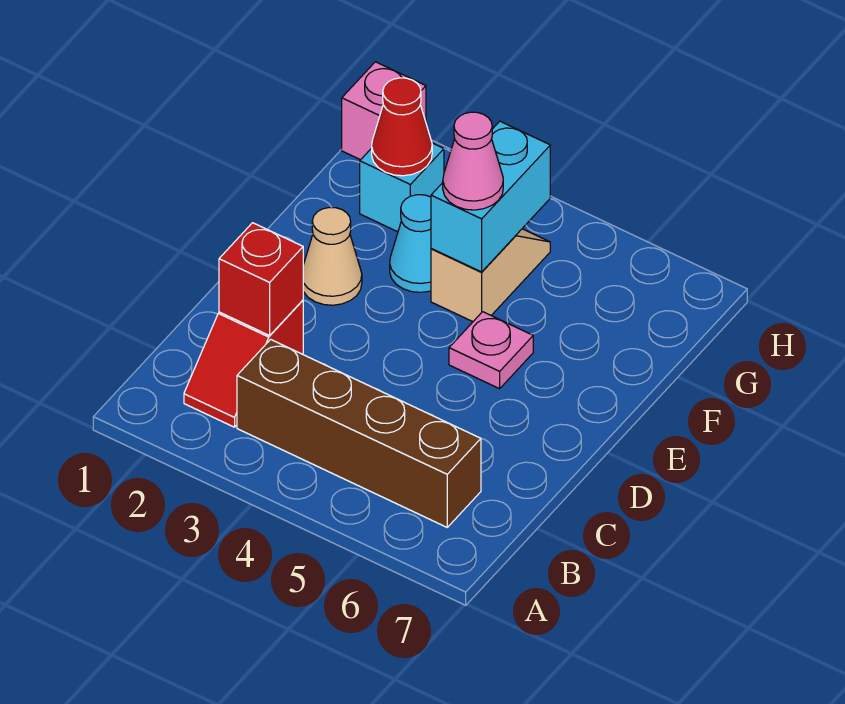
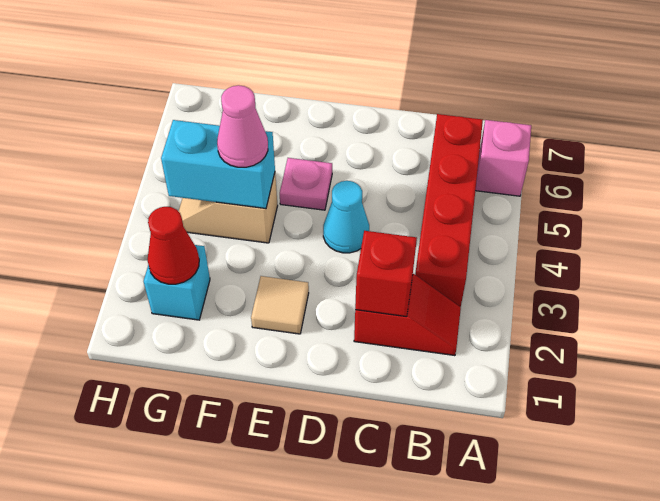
brown brick B3:B6 level 1 -> red brick B3:B6 level 1
tan cone E2 level 1 -> tan tile E2 level 1
cyan cone F3 level 1 -> cyan cone D4 level 1
pink brick H1 level 1 -> pink brick A6 level 1

